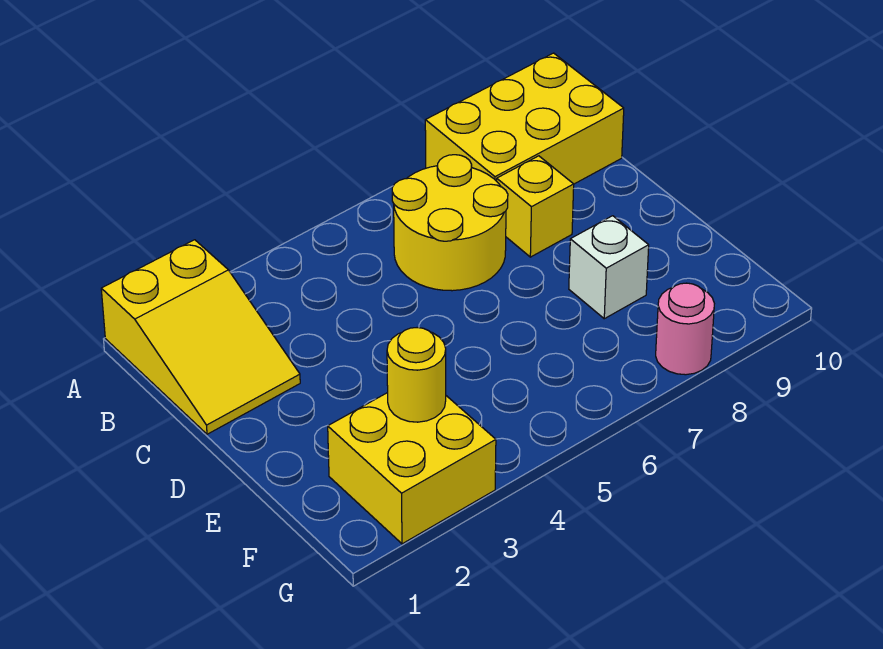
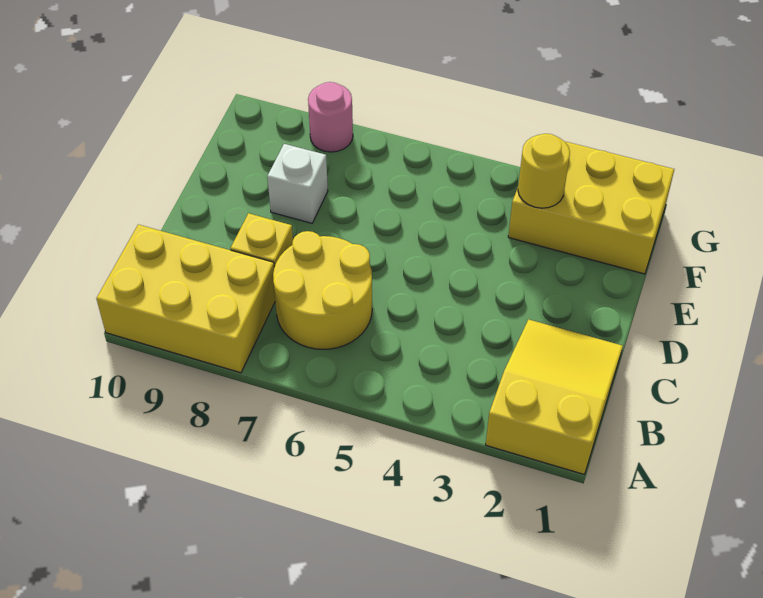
yellow brick F2:G3 level 1 -> yellow brick F1:G3 level 1

